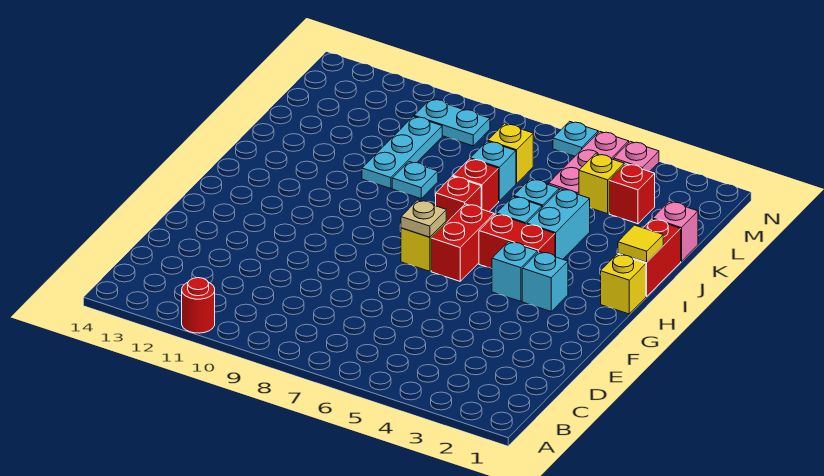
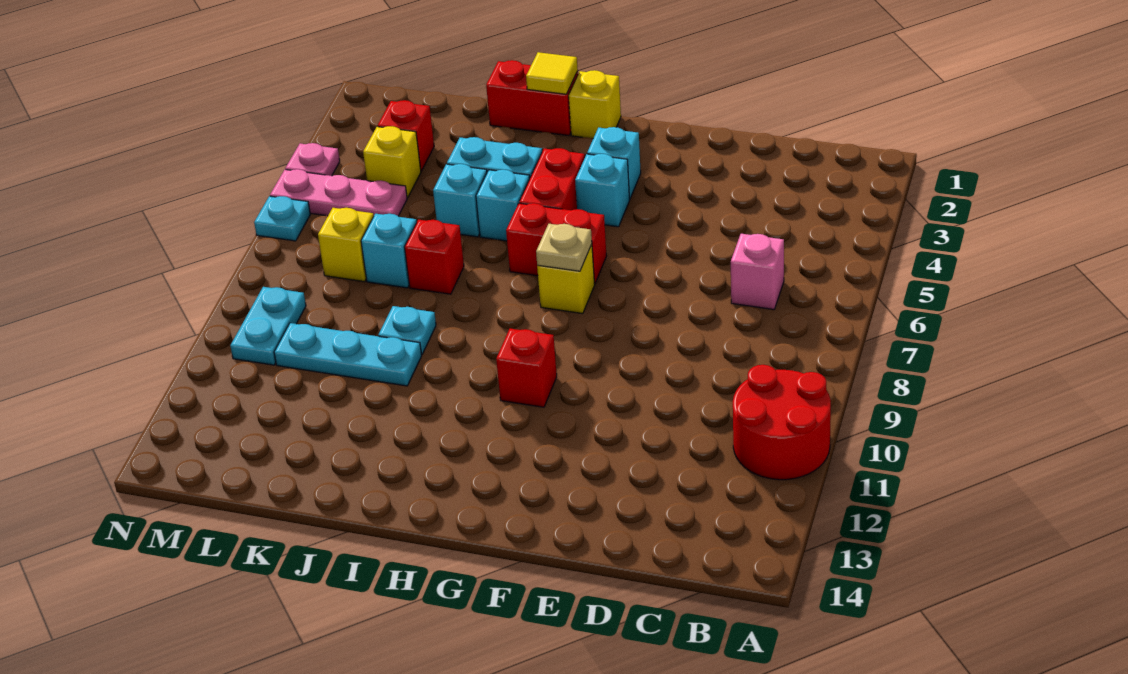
red round brick A11 level 1 -> red round brick A10:B11 level 1
red brick I7 level 1 -> red brick G10 level 1
pink brick K1 level 1 -> pink brick C6 level 1

